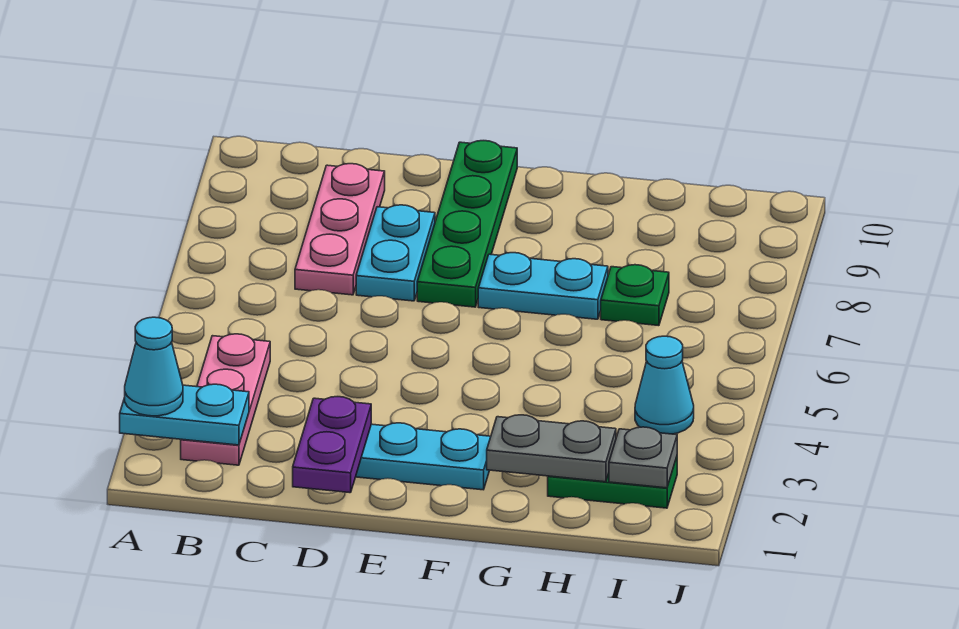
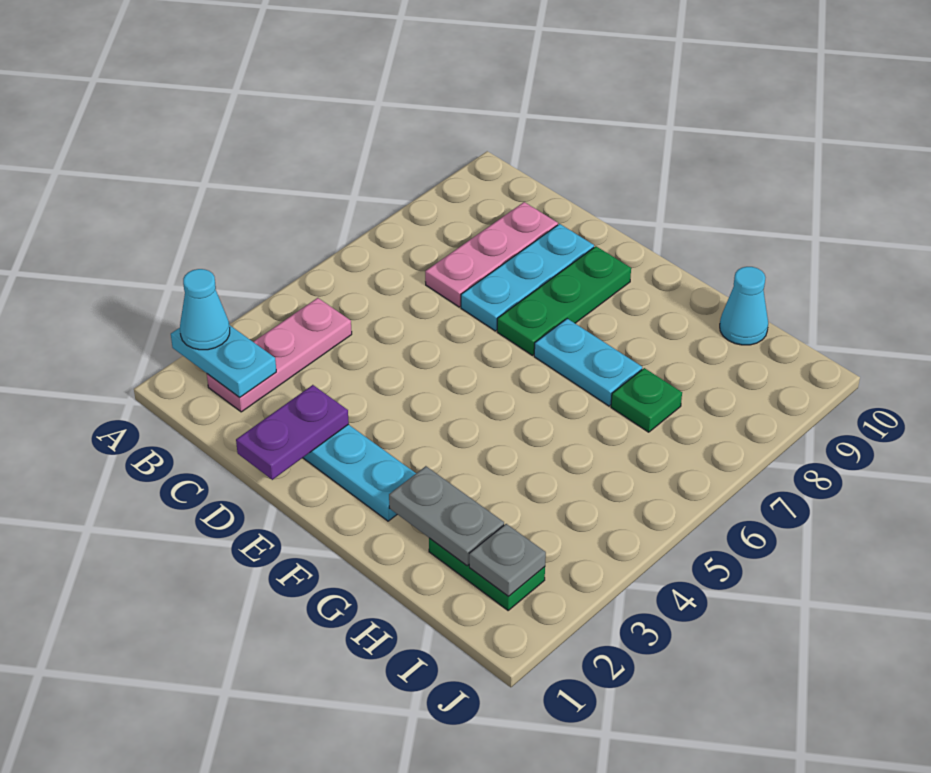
cyan plate D7:D8 level 1 -> cyan plate D7:D9 level 1
green plate E7:E10 level 1 -> green plate E7:E9 level 1
cyan cone I4 level 1 -> cyan cone H10 level 1

